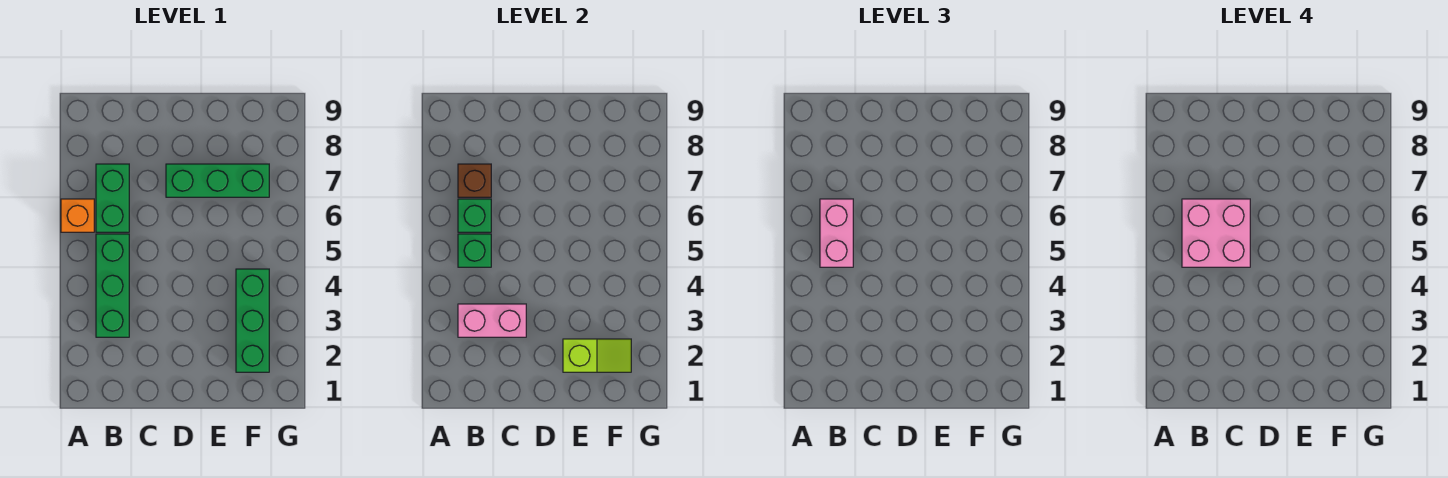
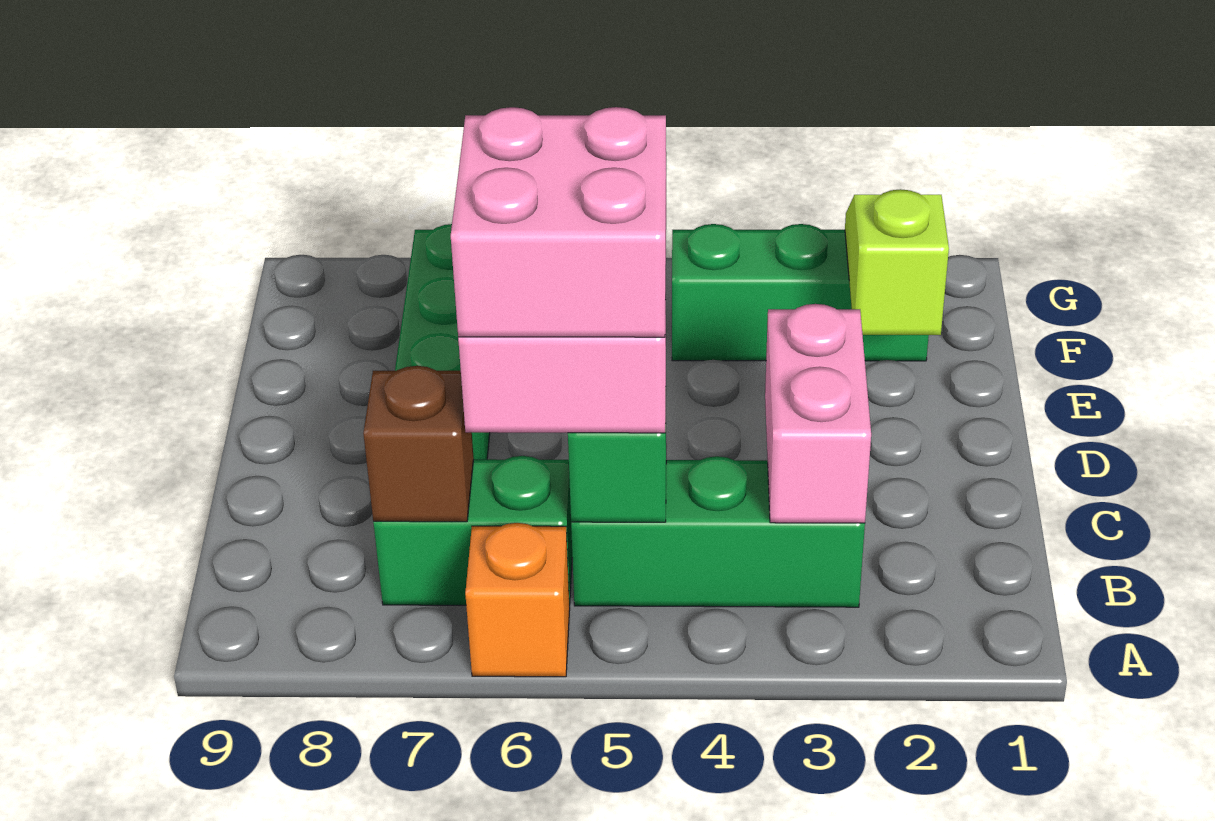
green brick B6 level 2 -> none

